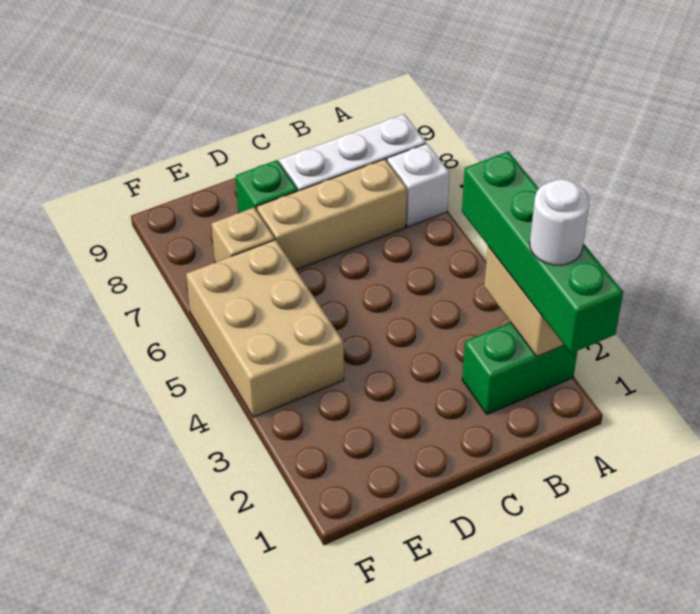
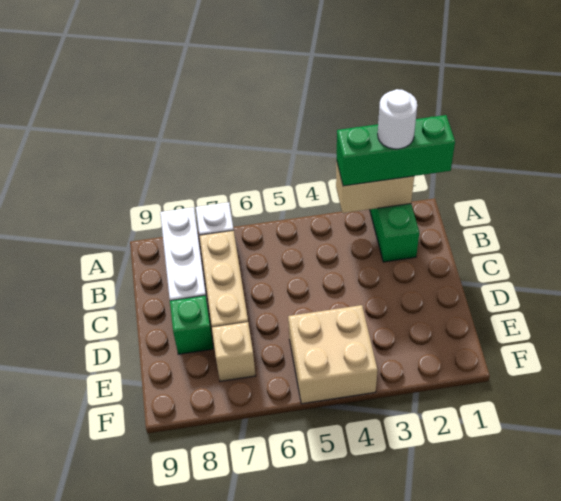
green brick A1:A4 level 3 -> green brick A1:A3 level 3
tan brick E4:F6 level 1 -> tan brick E4:F5 level 1

